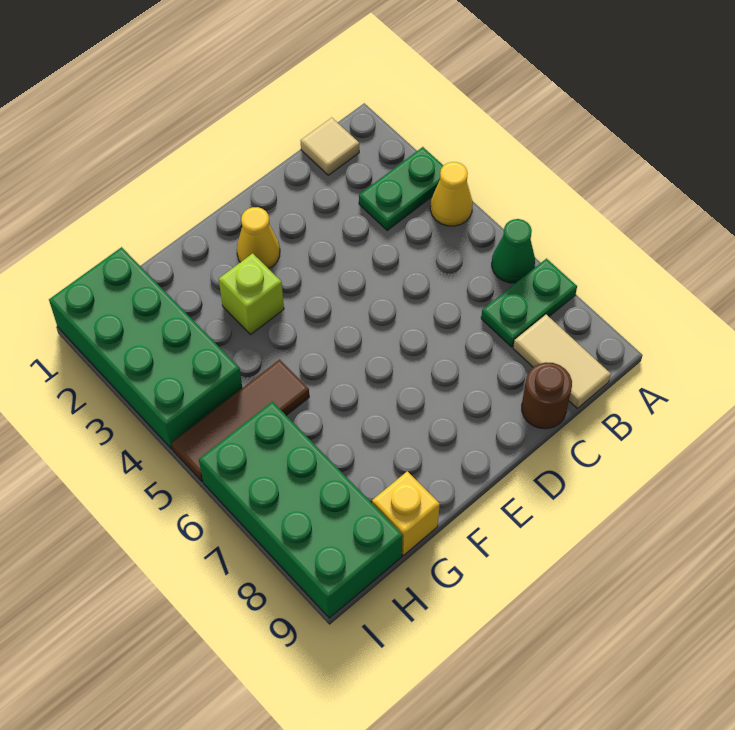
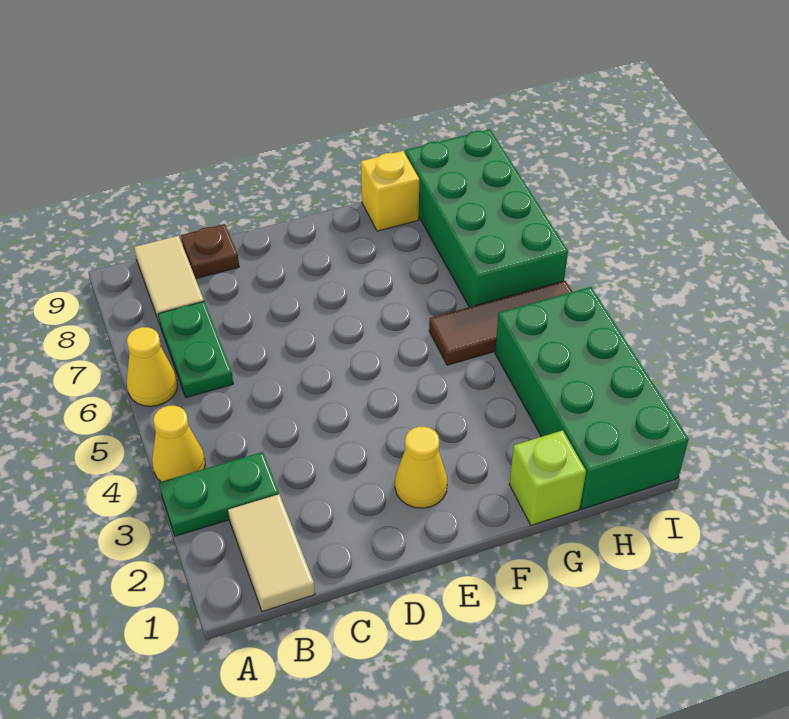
green cone A6 level 1 -> yellow cone A6 level 1
green plate A7:B7 level 1 -> green plate B6:B7 level 1
tan tile B1 level 1 -> tan tile B1:B2 level 1
brown round brick C9 level 1 -> brown plate C9 level 1
lime brick F3 level 1 -> lime brick G1 level 1

